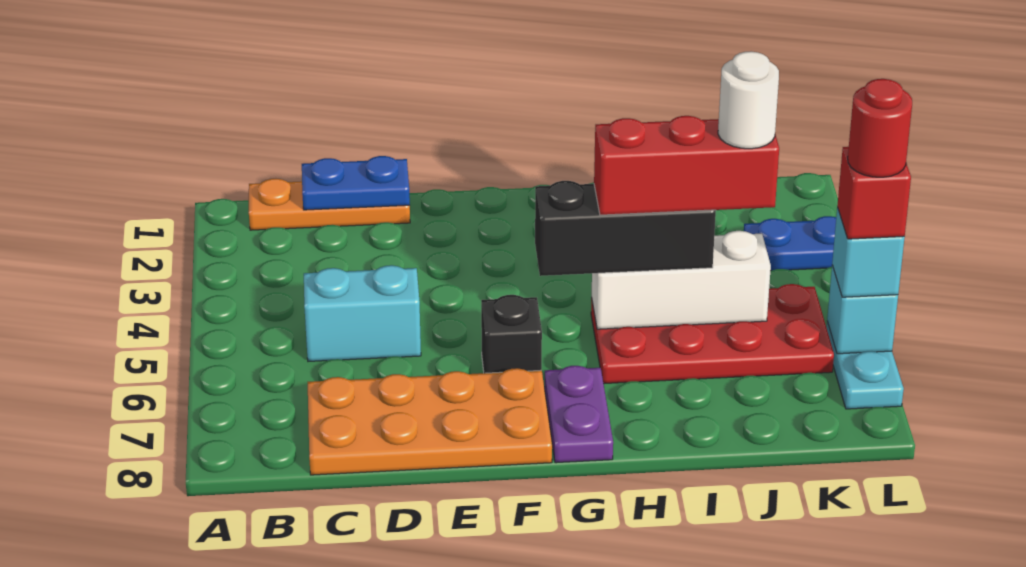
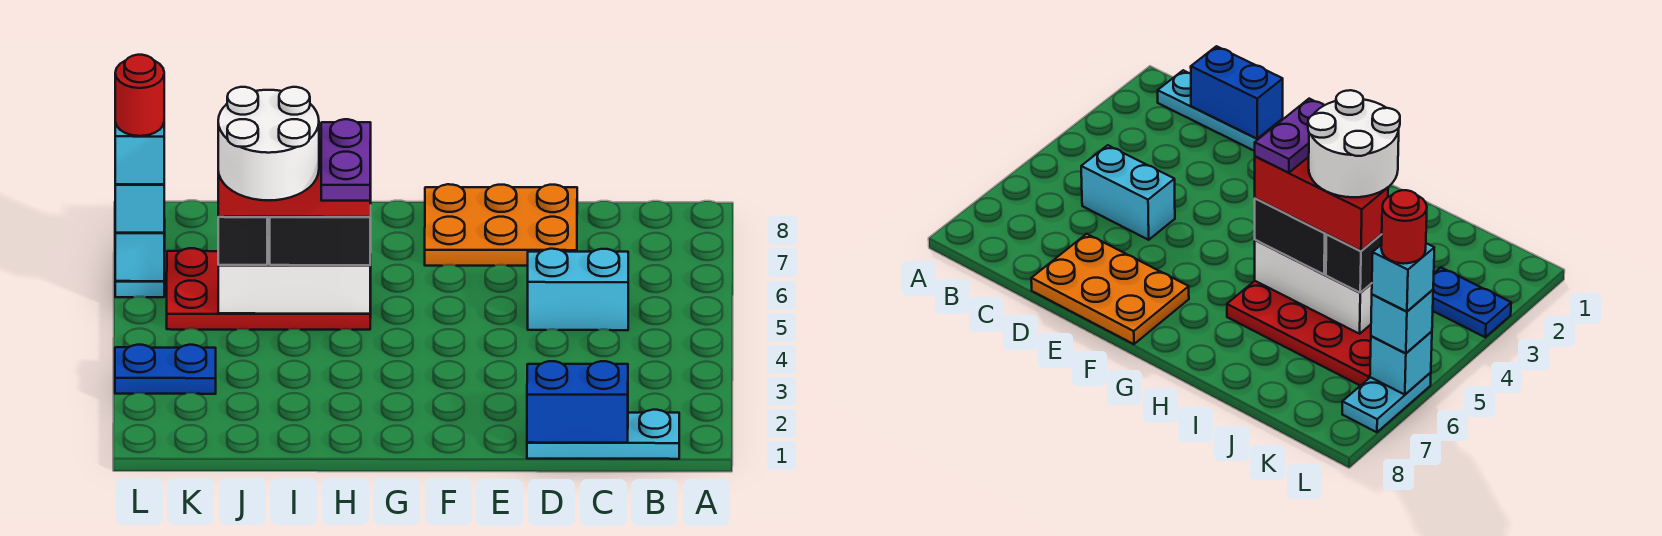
orange plate B1:D1 level 1 -> cyan plate B1:D1 level 1
blue plate C1:D1 level 2 -> blue brick C1:D1 level 2
orange plate C7:F8 level 1 -> orange plate D7:F8 level 1
black brick F6 level 1 -> black brick J5 level 3
black brick G5:I5 level 3 -> black brick H5:I5 level 3
purple plate G7:G8 level 1 -> purple plate H4:H5 level 5
white round brick J5 level 5 -> white round brick I4:J5 level 5
red brick L6 level 4 -> cyan brick L6 level 4

